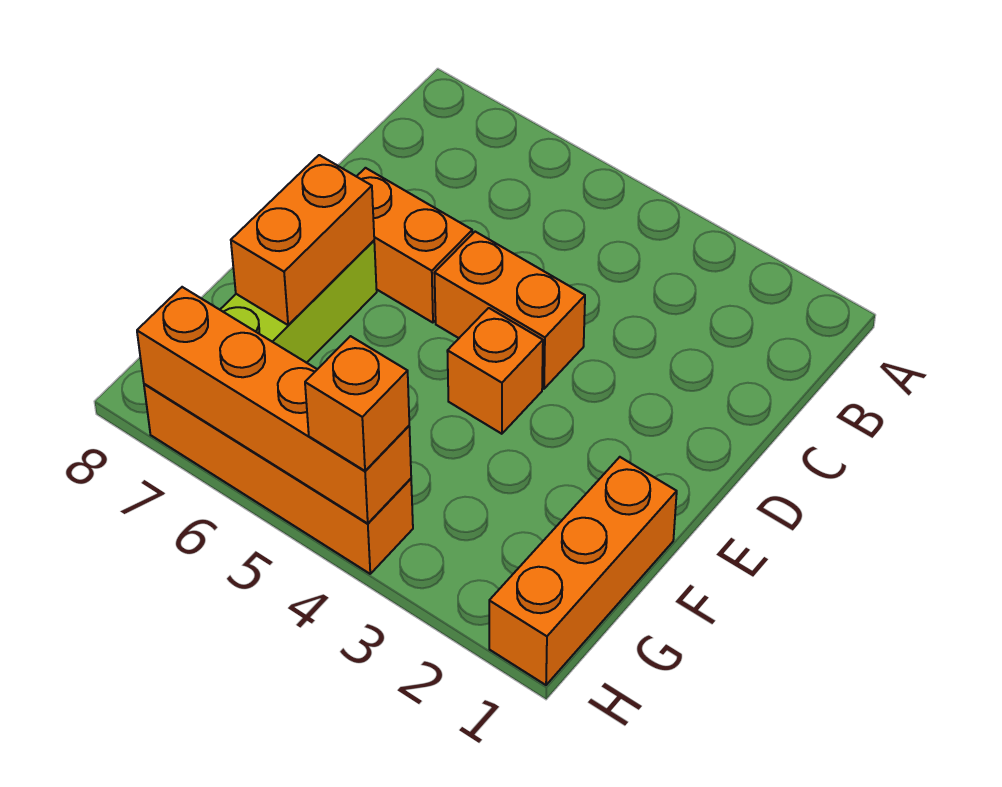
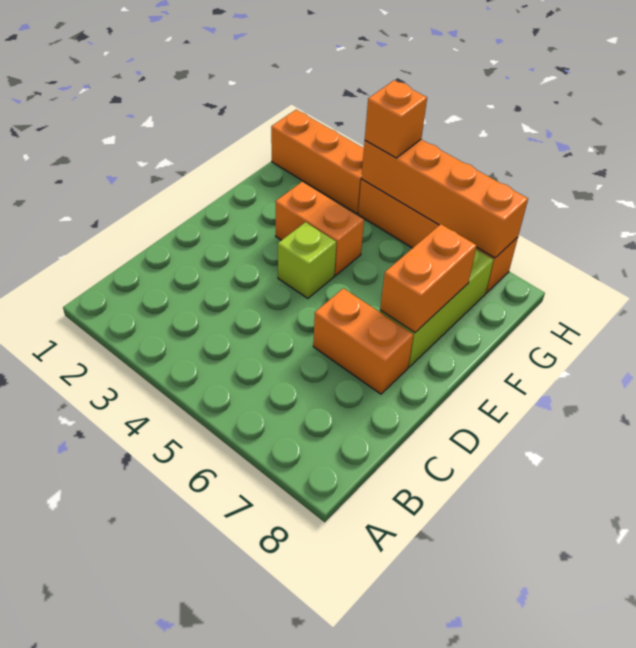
orange brick D4:D5 level 1 -> orange brick F3:F4 level 1
orange brick E4 level 1 -> lime brick E4 level 1
orange brick F1:H1 level 1 -> orange brick H1:H3 level 1

